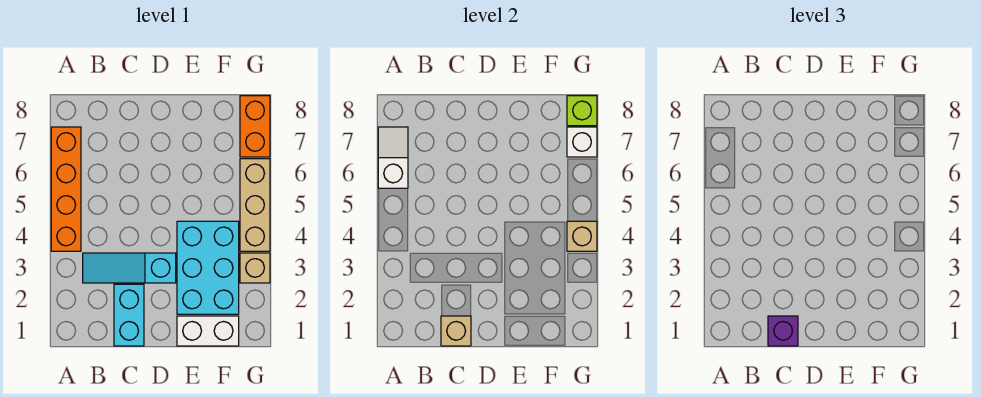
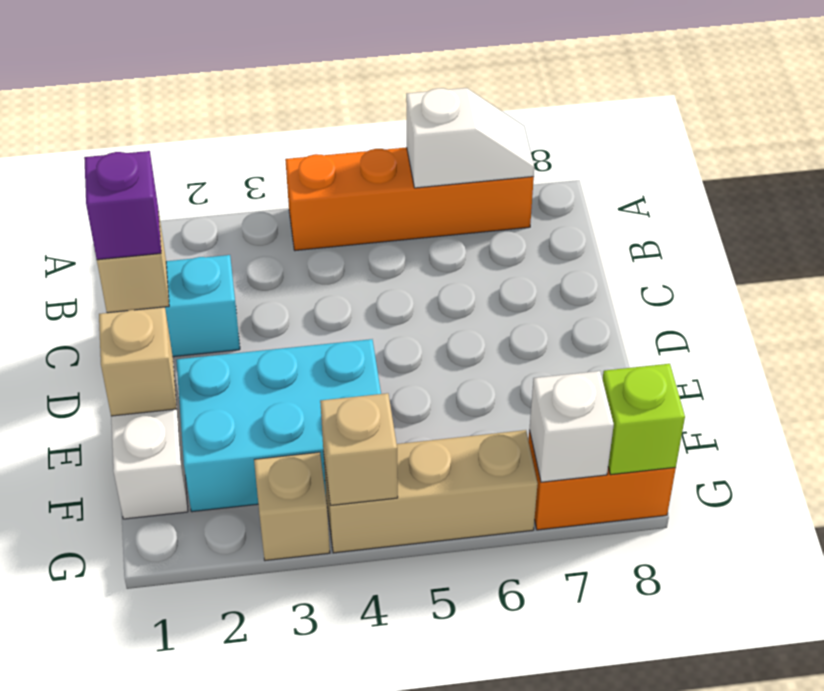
cyan slope B3:D3 level 1 top D -> none
none -> tan brick E1 level 2

